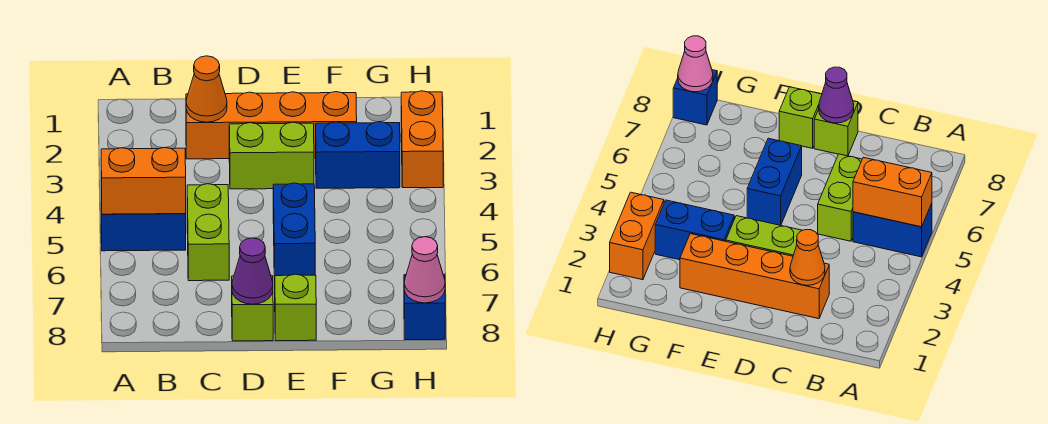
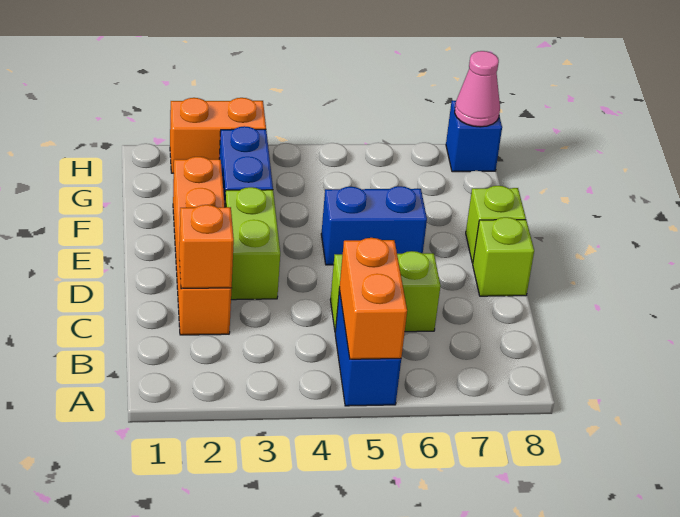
orange cone C2 level 2 -> orange brick C2 level 2
purple cone D8 level 2 -> none

